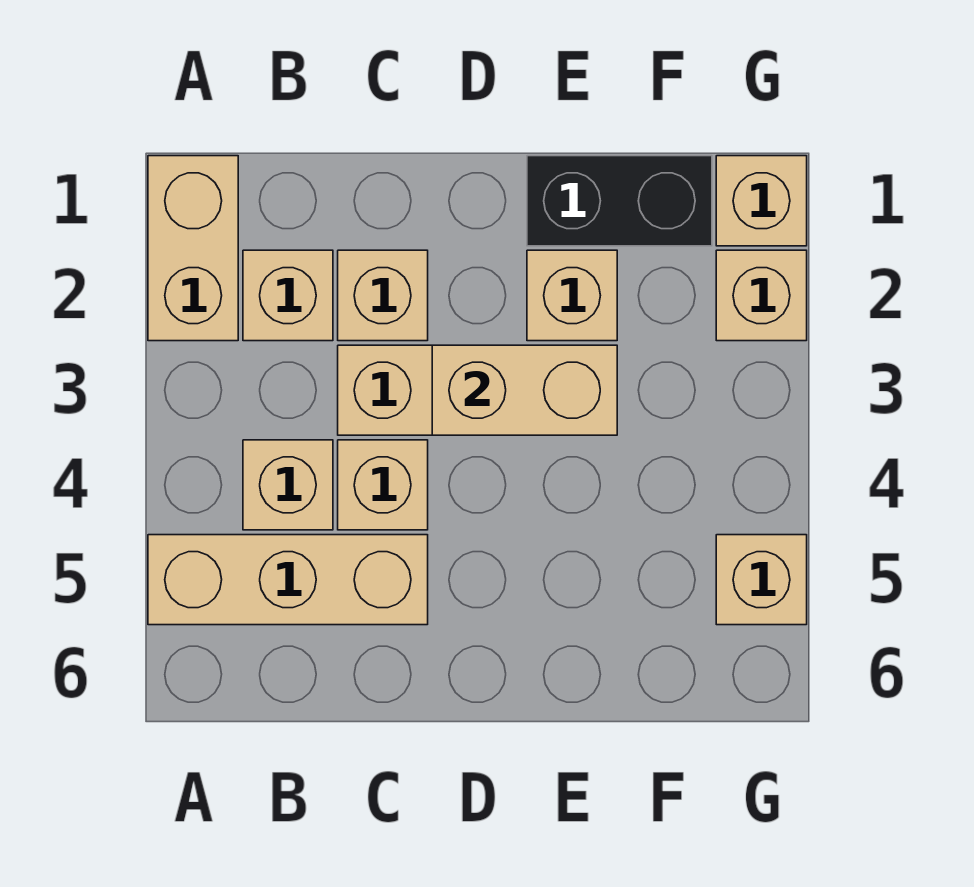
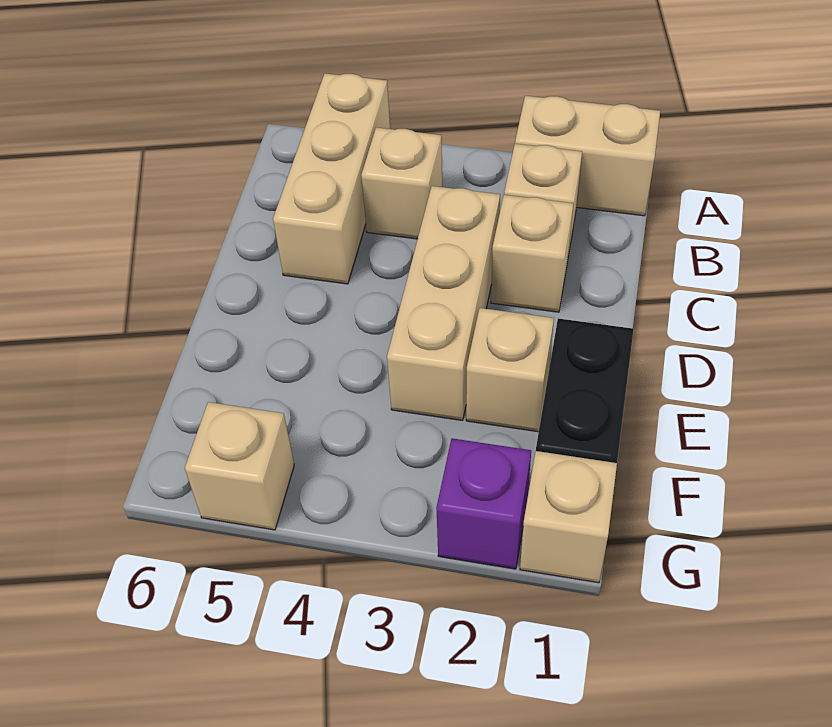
tan brick C4 level 1 -> none
tan brick D3:E3 level 2 -> none
tan brick G2 level 1 -> purple brick G2 level 1

